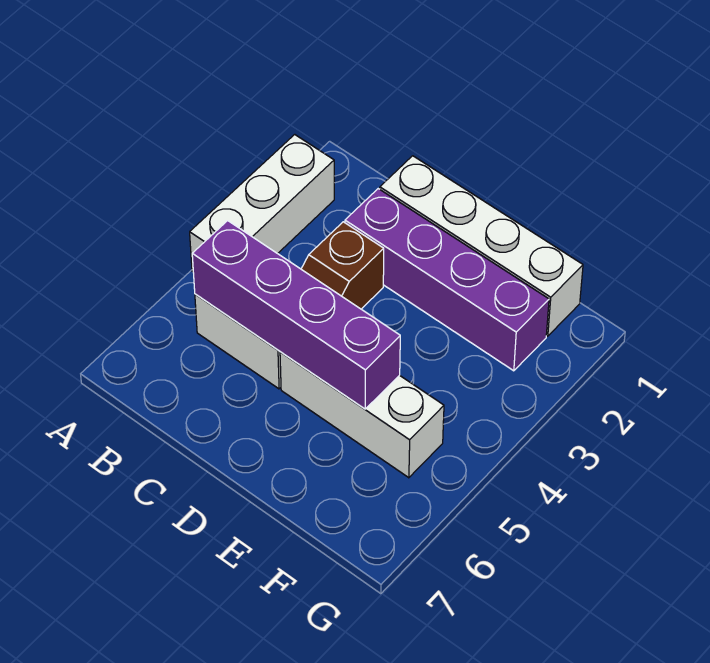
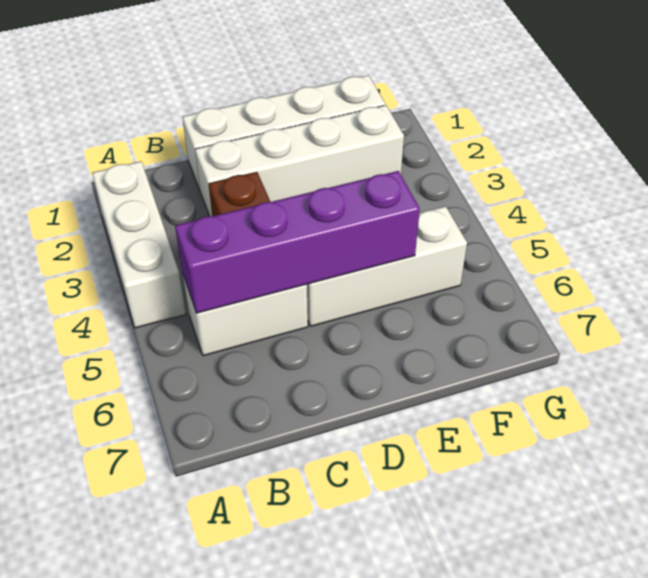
purple brick C2:F2 level 1 -> white brick C2:F2 level 1

